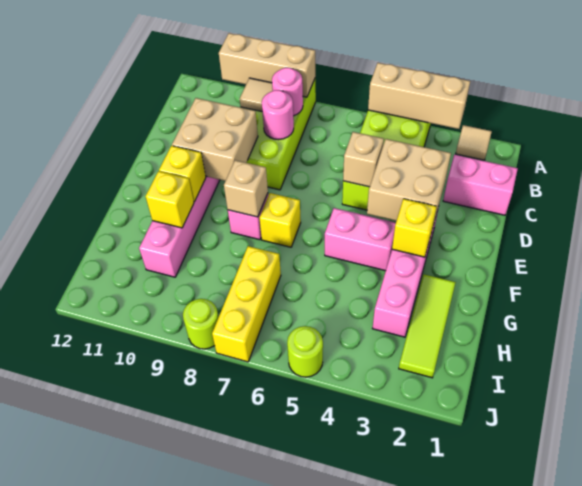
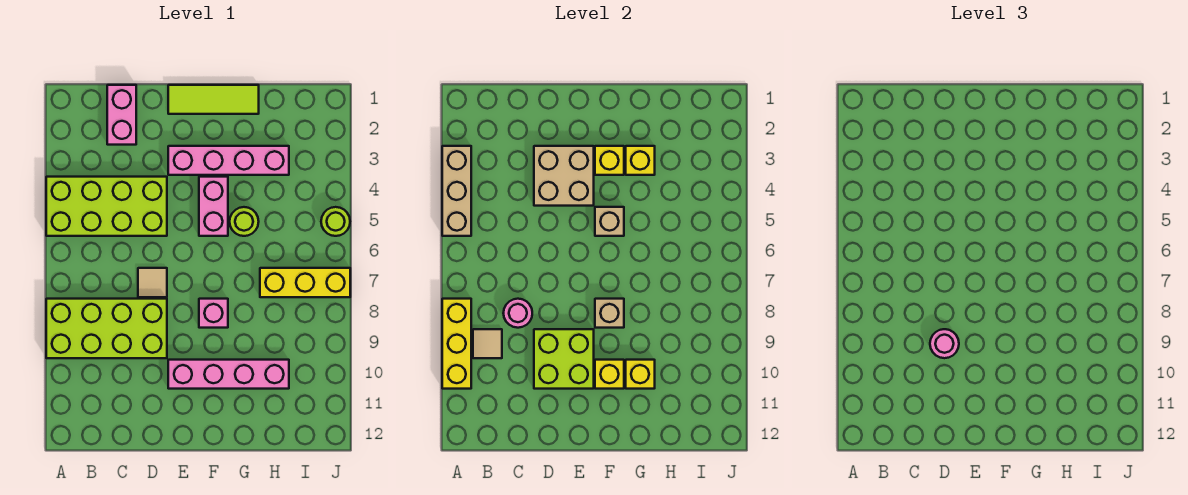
tan tile A2 level 1 -> tan tile D7 level 1
tan brick A8:A10 level 2 -> yellow brick A8:A10 level 2
pink round brick B8 level 2 -> pink round brick D9 level 3
tan brick D5 level 2 -> tan brick F5 level 2
tan brick D9:E10 level 2 -> lime brick D9:E10 level 2
yellow brick F7 level 1 -> yellow brick G3 level 2
lime tile G2:I2 level 1 -> lime tile E1:G1 level 1
lime round brick J8 level 1 -> lime round brick G5 level 1

